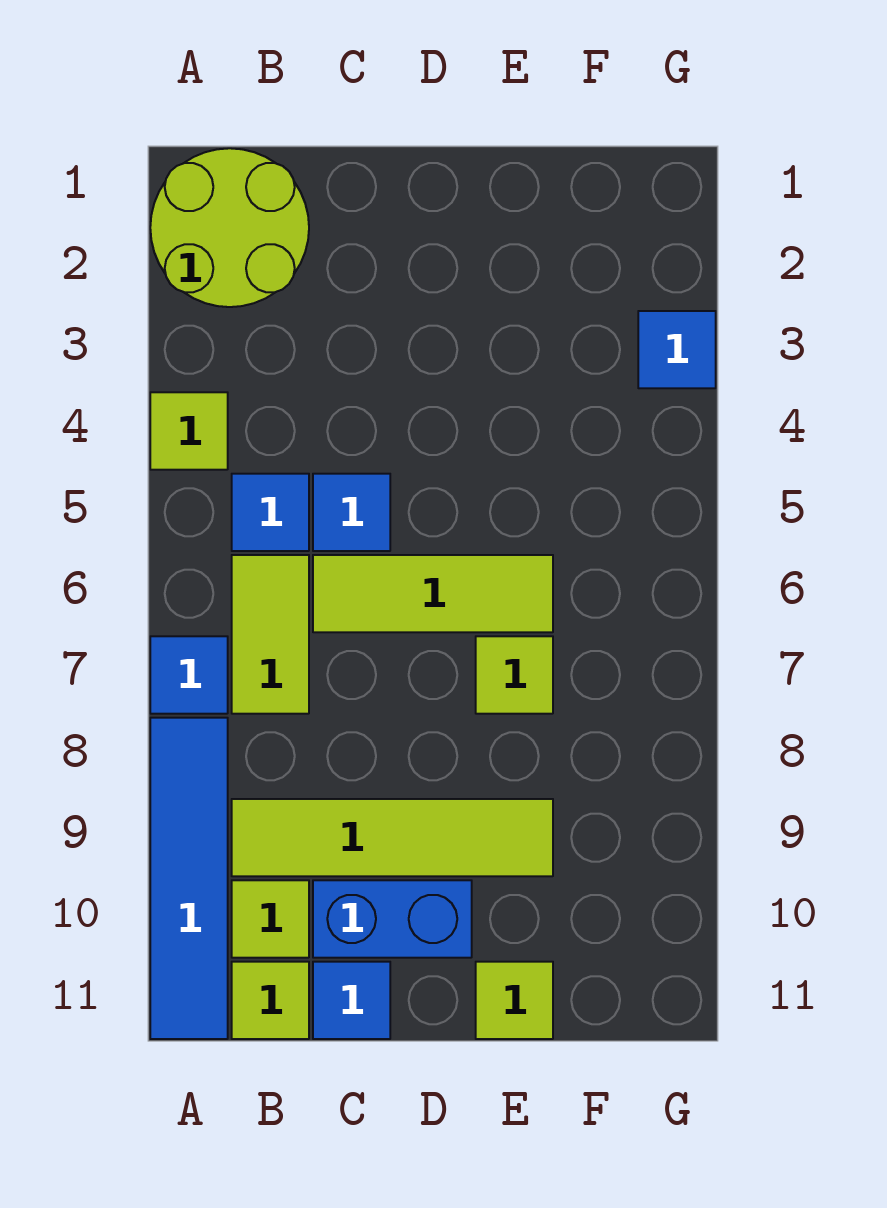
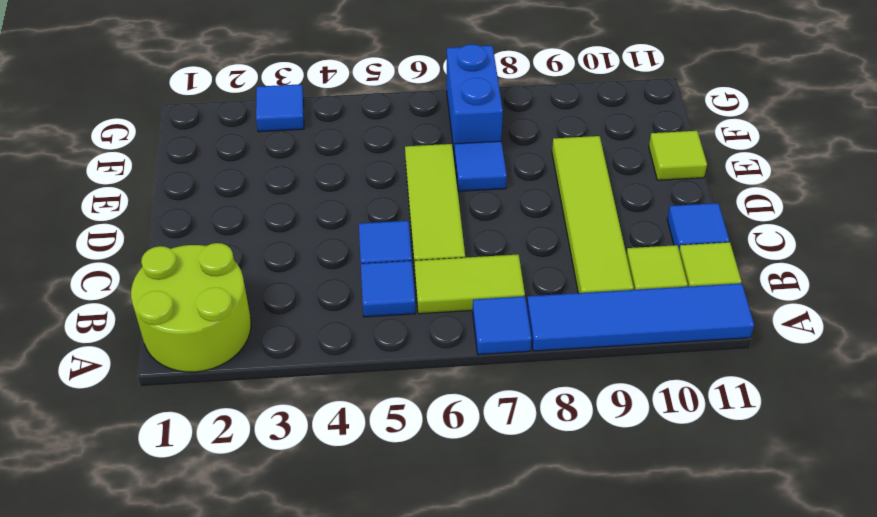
lime tile A4 level 1 -> none
blue brick C10:D10 level 1 -> blue brick F7:G7 level 1
lime tile E7 level 1 -> blue tile E7 level 1

